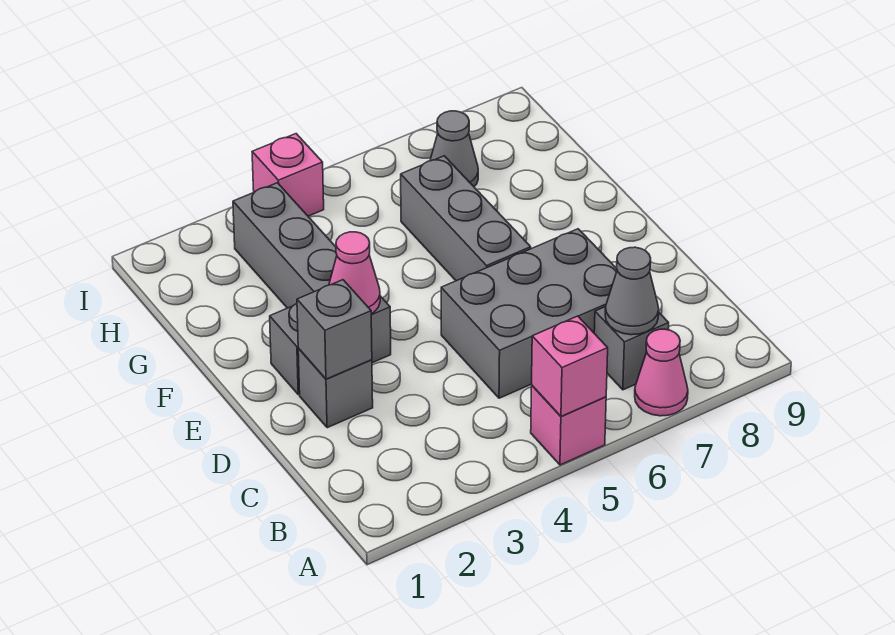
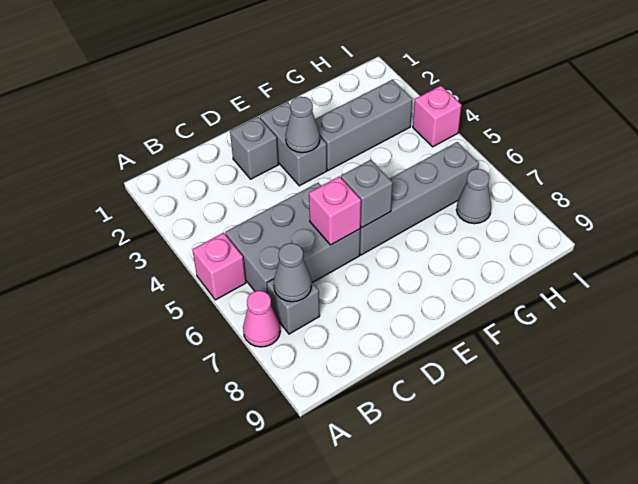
pink brick A5 level 2 -> pink brick D6 level 2
grey brick C5:D7 level 1 -> grey brick B5:D6 level 1
grey brick D2 level 2 -> grey brick E6 level 2
pink cone E3 level 2 -> grey cone E3 level 2
grey brick E6:G6 level 1 -> grey brick E6:H6 level 1

